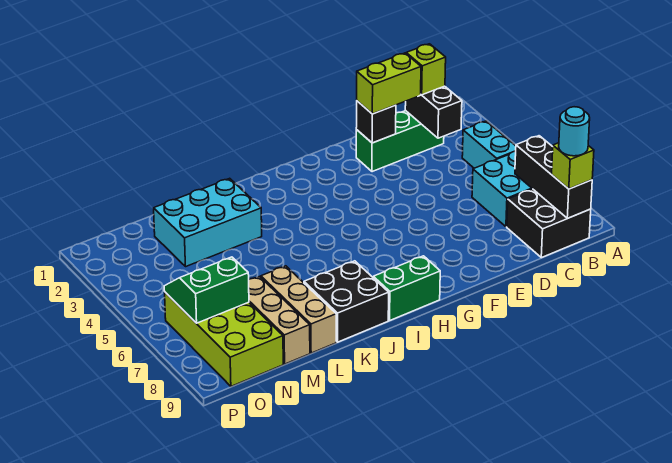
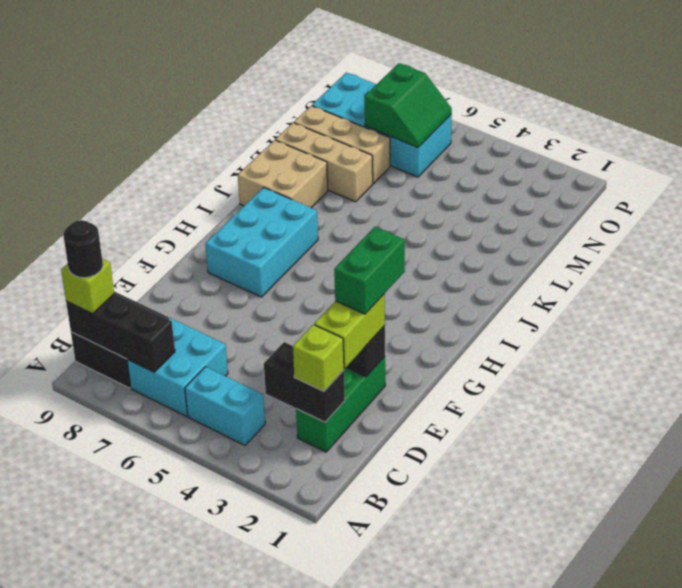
cyan round brick B9 level 4 -> black round brick B9 level 4
green brick H9:I9 level 1 -> green brick E2:F2 level 4
black brick J8:K9 level 1 -> tan brick J8:K9 level 1
cyan brick K2:M3 level 1 -> cyan brick G7:I8 level 1
lime brick N6:O9 level 1 -> cyan brick N6:O9 level 1

